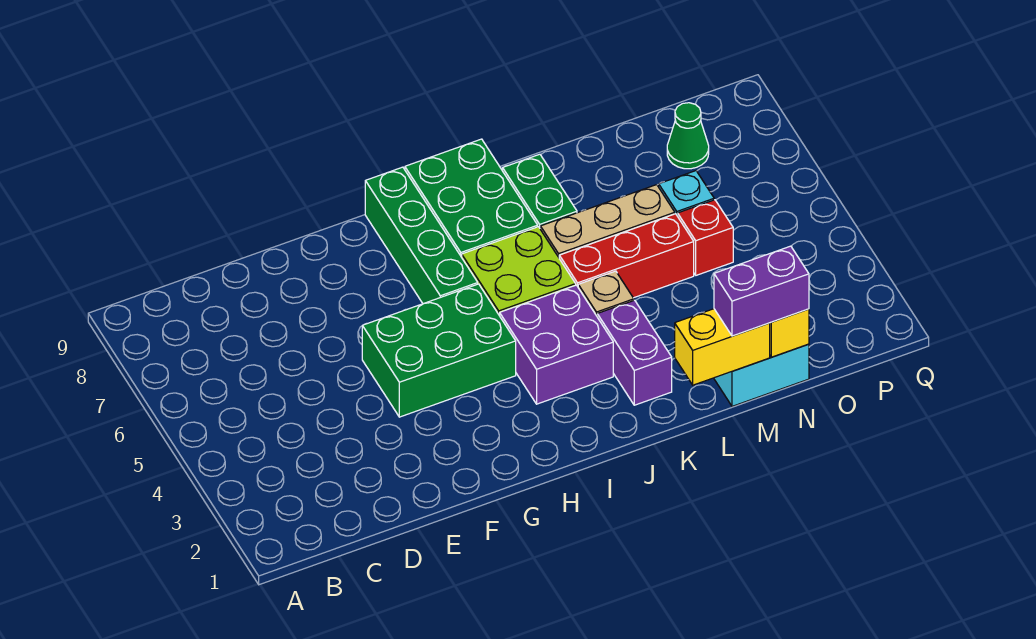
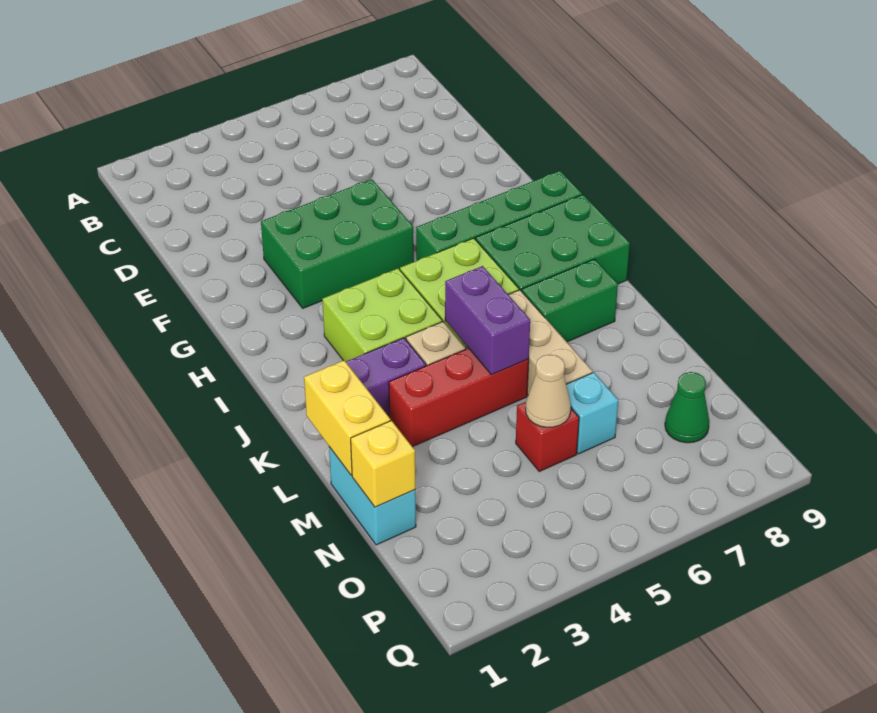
green brick F4:H5 level 1 -> green brick F3:G5 level 1
purple brick I3:J4 level 1 -> lime brick I3:J4 level 1
red brick K5:M5 level 1 -> red brick L3:L5 level 1
purple brick M1:N1 level 3 -> purple brick K5:L5 level 2
none -> tan cone N5 level 2

